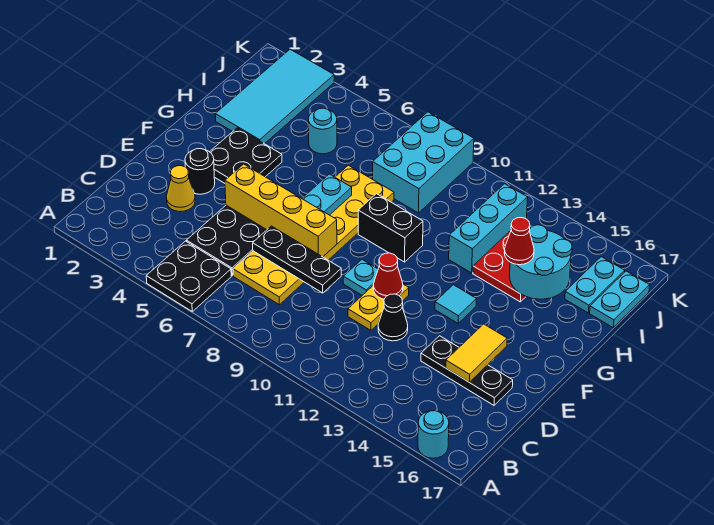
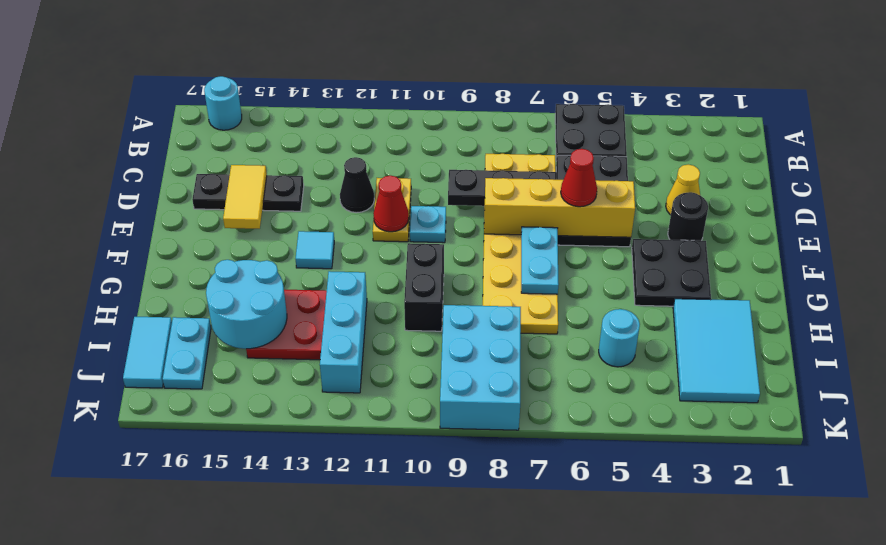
black brick G9:G10 level 1 -> black brick G10:H10 level 1
cyan tile H2:K3 level 1 -> cyan tile H2:J3 level 1
red cone H14 level 3 -> red cone E6 level 3
cyan plate I17:J17 level 1 -> cyan tile I17:J17 level 1

